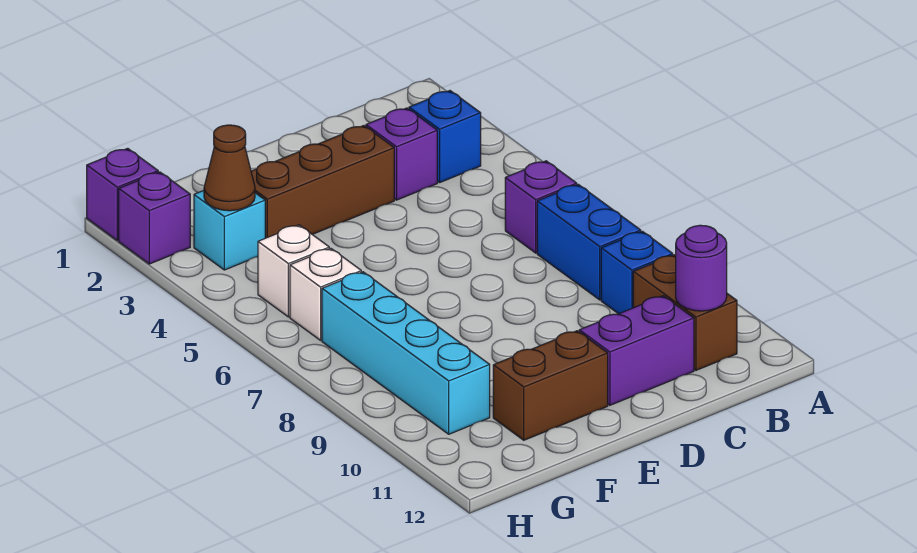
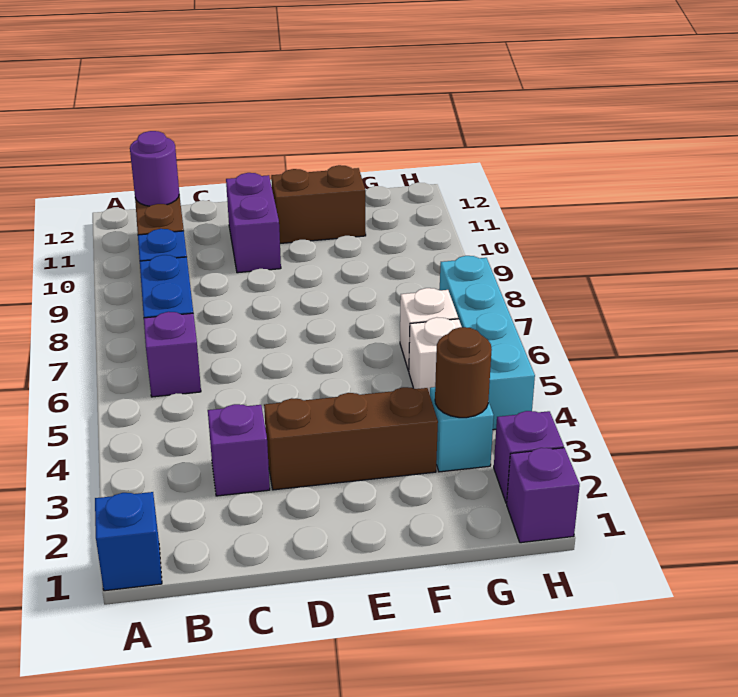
blue brick B3 level 1 -> blue brick A1 level 1
purple brick C11:D11 level 1 -> purple brick D10:D11 level 1
brown cone G3 level 2 -> brown round brick G3 level 2
cyan brick G7:G10 level 1 -> cyan brick H4:H7 level 1

